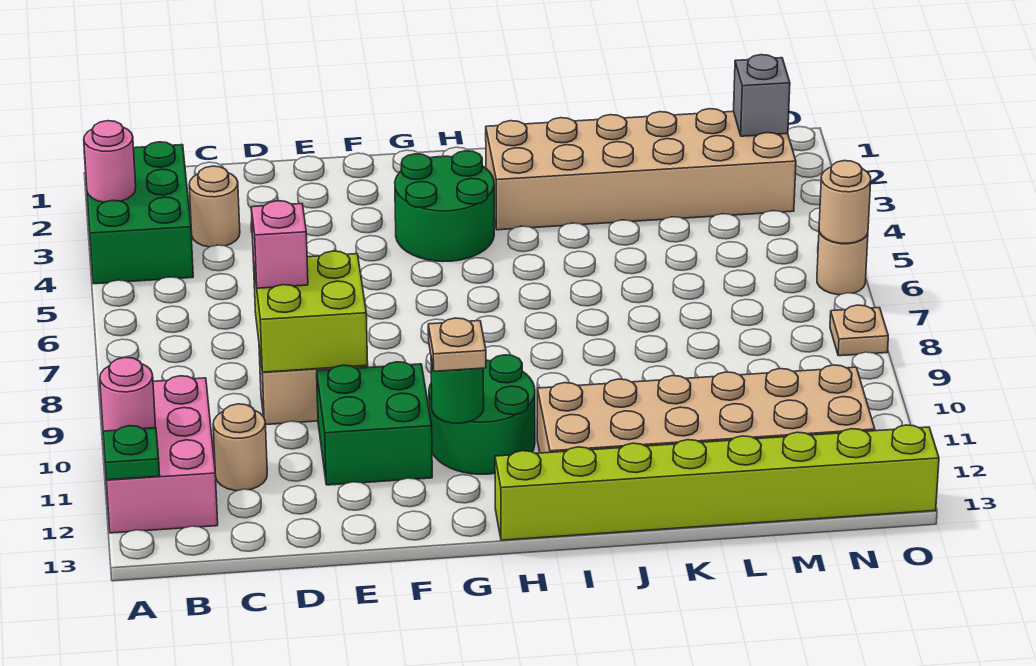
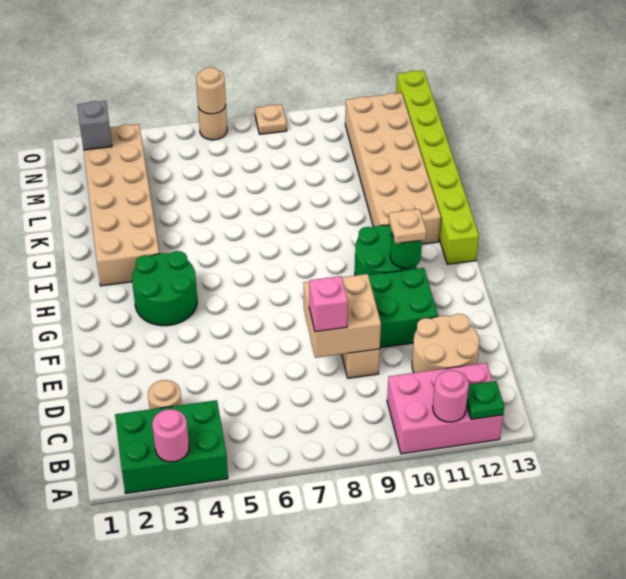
tan round brick C11 level 1 -> tan round brick C11:D12 level 1
lime brick D8:E9 level 2 -> tan brick D8:E9 level 2

